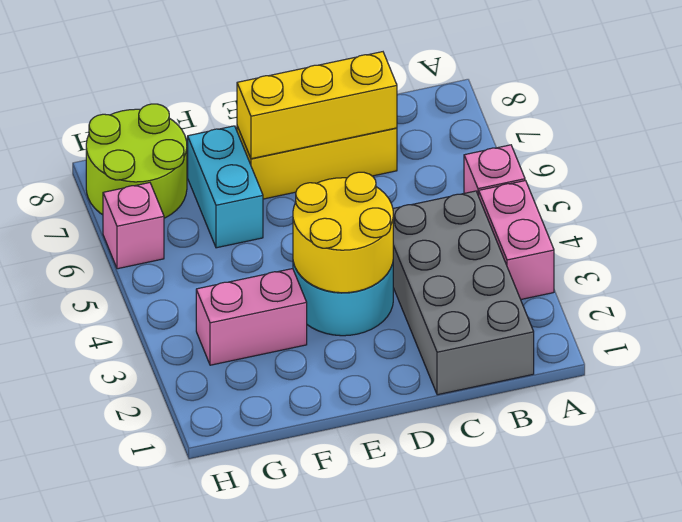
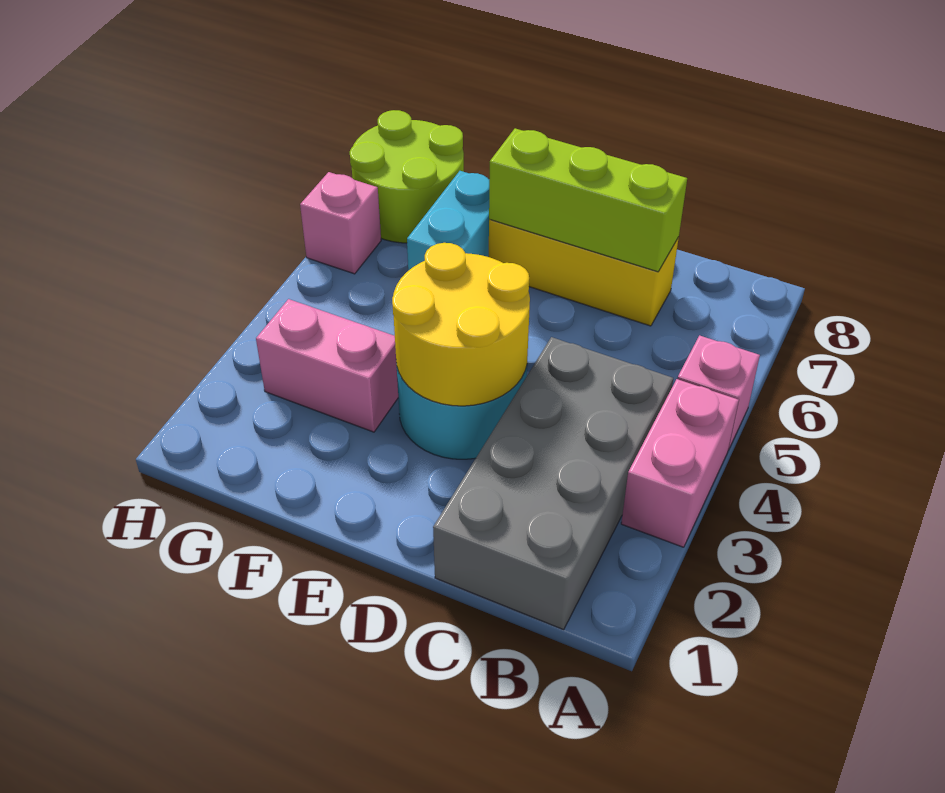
yellow brick C7:E7 level 2 -> lime brick C7:E7 level 2

